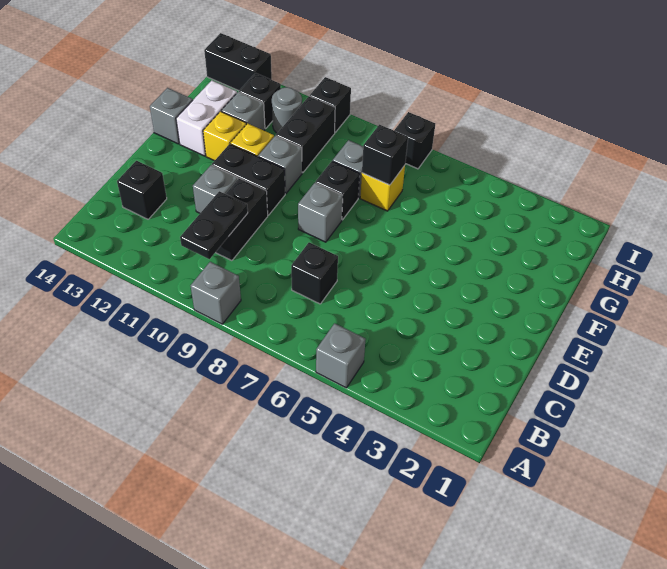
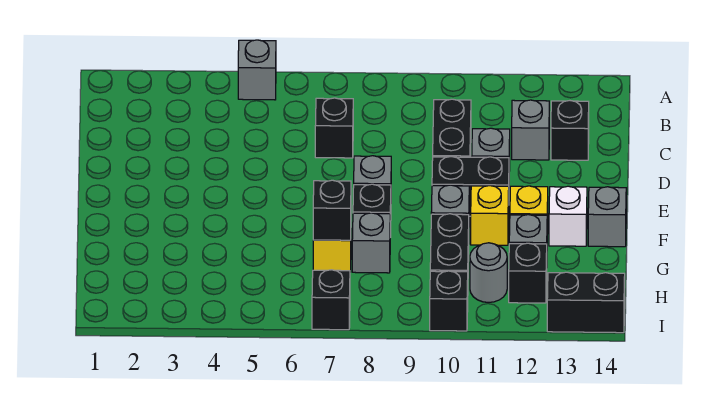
grey brick A9 level 1 -> grey brick C12 level 1
black plate B10:C10 level 2 -> none
white brick F13:G13 level 1 -> white brick F13 level 1

